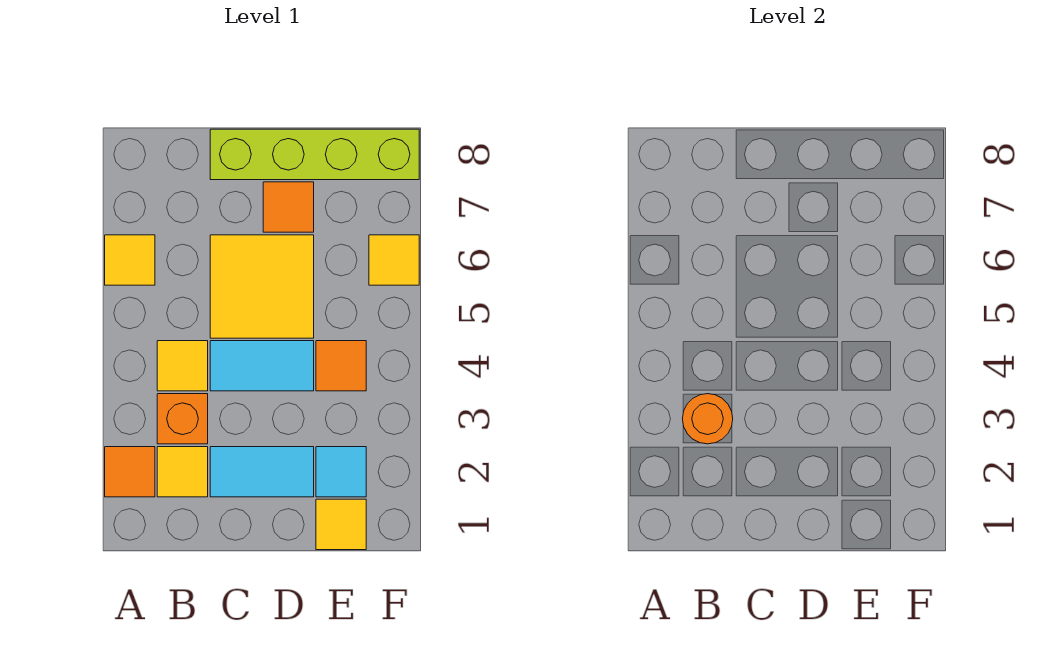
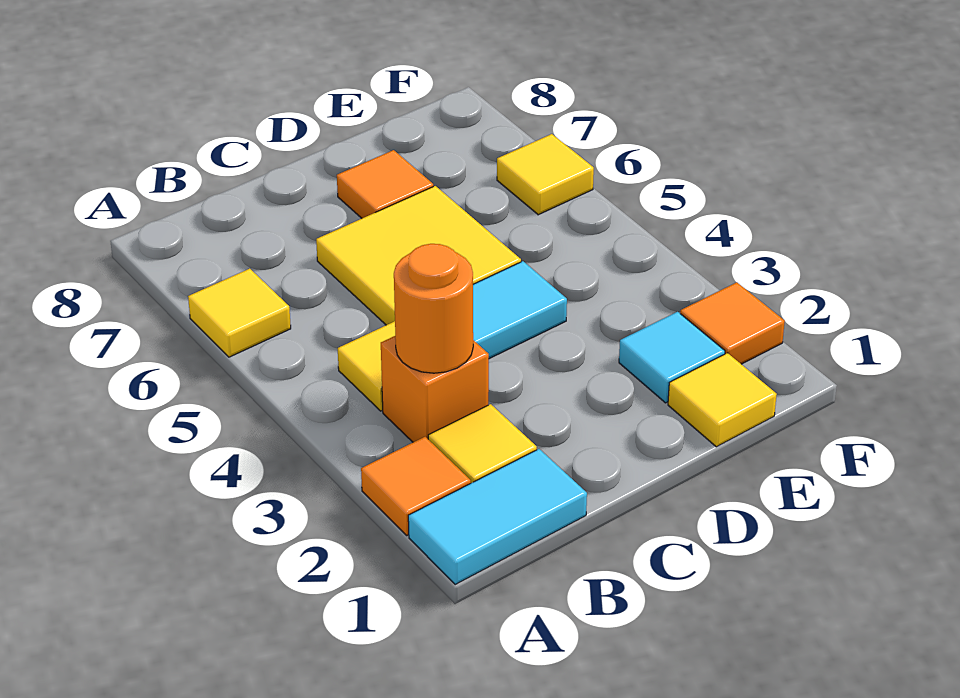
cyan tile C2:D2 level 1 -> cyan tile A1:B1 level 1
lime brick C8:F8 level 1 -> none
orange tile E4 level 1 -> orange tile F2 level 1

